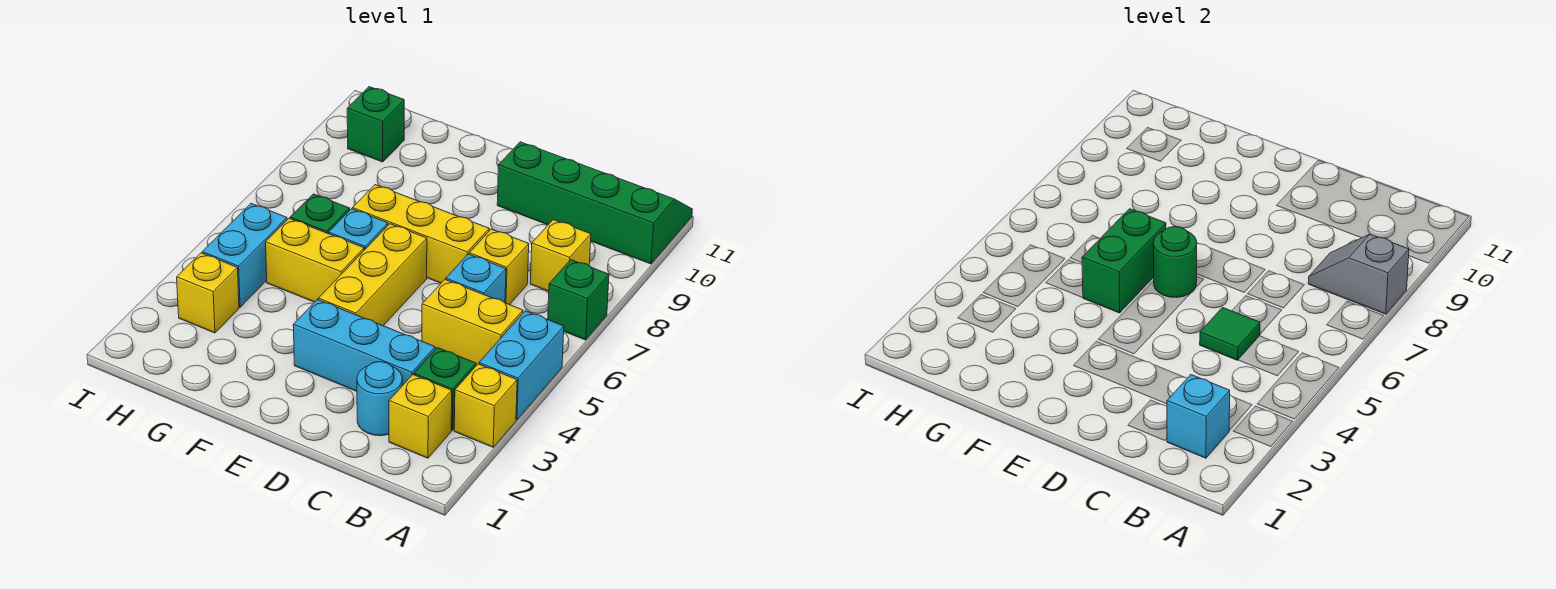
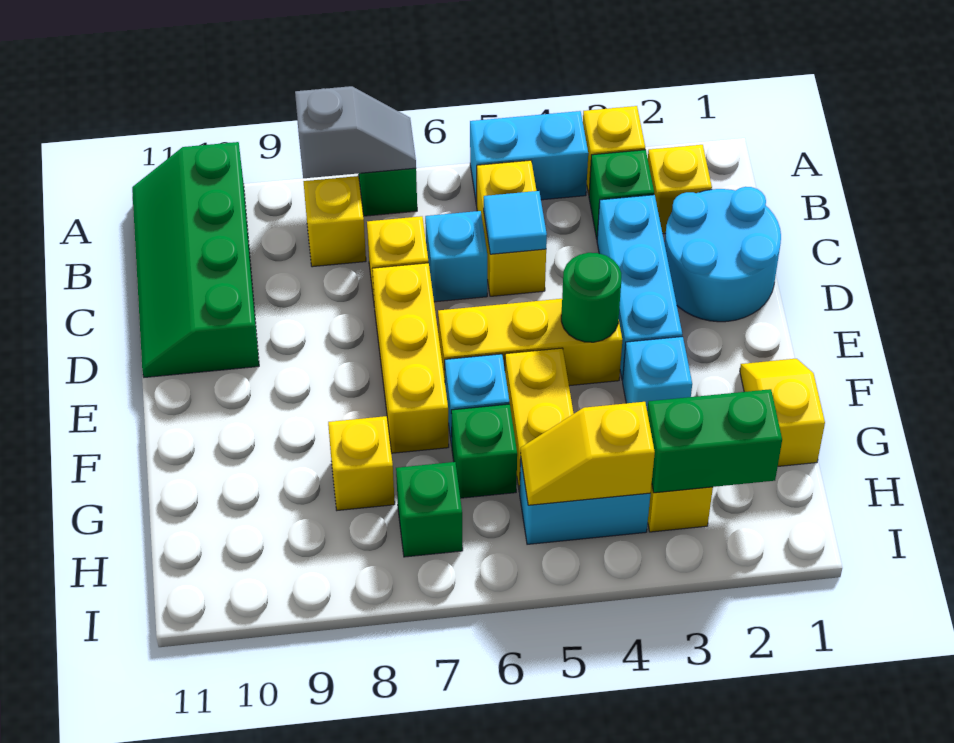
grey slope A8:B8 level 2 top A -> grey slope A7:A8 level 2 top 8
cyan brick B2 level 2 -> cyan brick F3 level 1
cyan round brick C2 level 1 -> cyan round brick C1:D2 level 1
green tile C5 level 2 -> cyan tile C5 level 2
green round brick E6 level 2 -> green round brick E4 level 2
none -> yellow slope F1:G1 level 1 top G
green brick F5:F6 level 2 -> green brick H2:H3 level 2
none -> yellow brick G8 level 1
none -> yellow slope H4:H5 level 2 top 4
green brick H10 level 1 -> green brick H7 level 1

